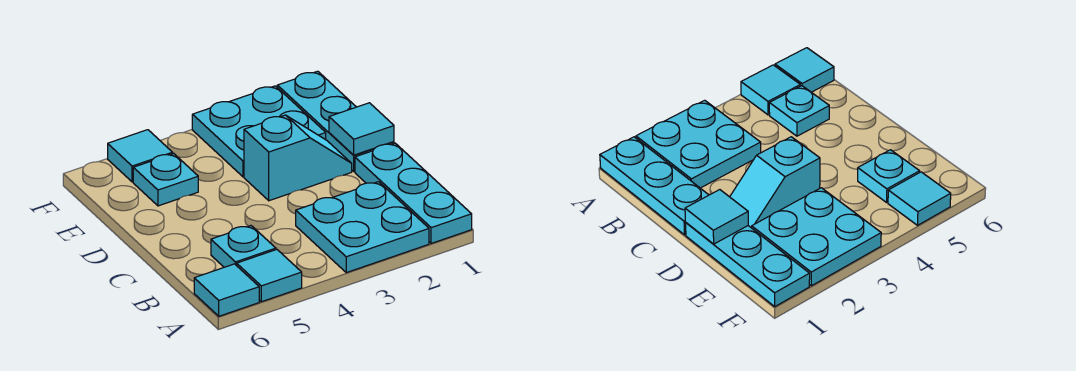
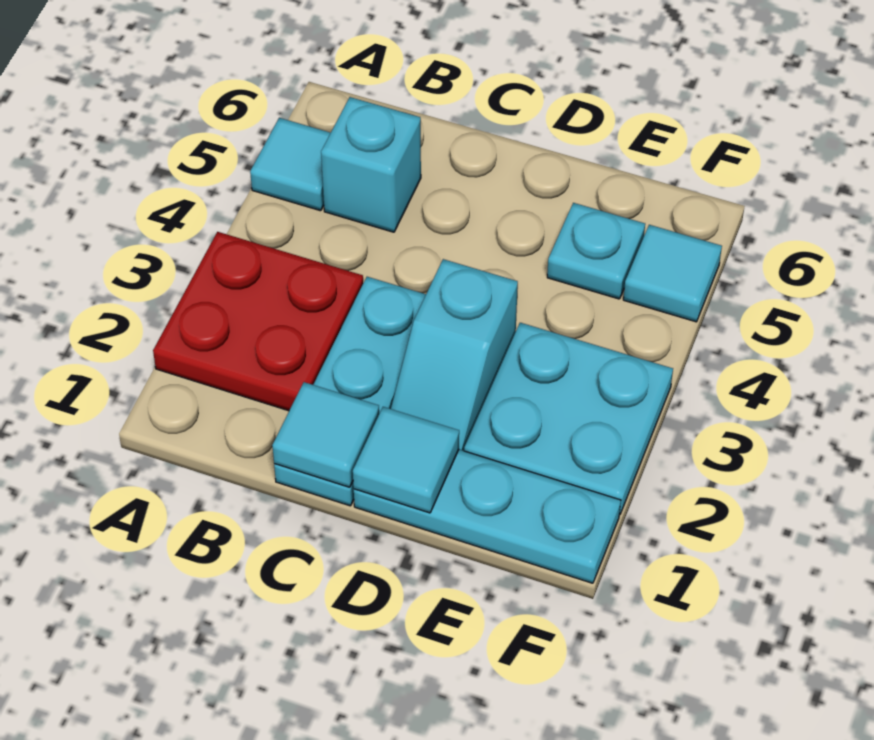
cyan plate A1:C1 level 1 -> cyan plate C1:C3 level 1
cyan plate A2:B3 level 1 -> red plate A2:B3 level 1
cyan tile A6 level 1 -> cyan tile C1 level 2
cyan plate B5 level 1 -> cyan brick B5 level 1

